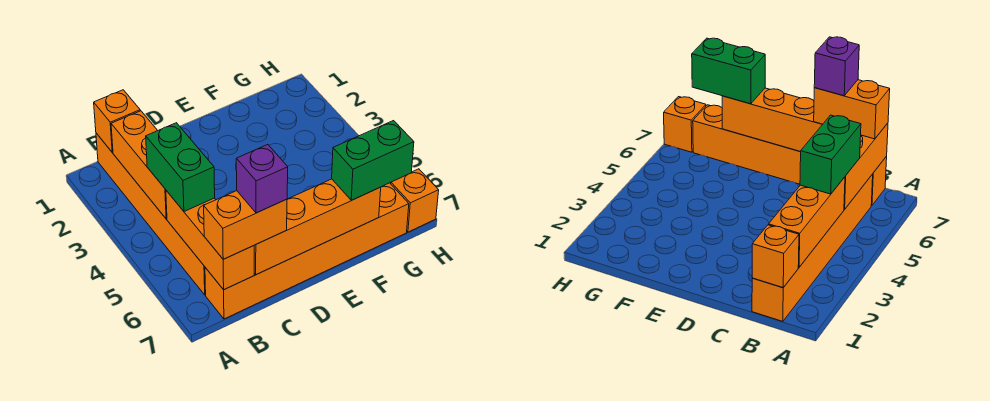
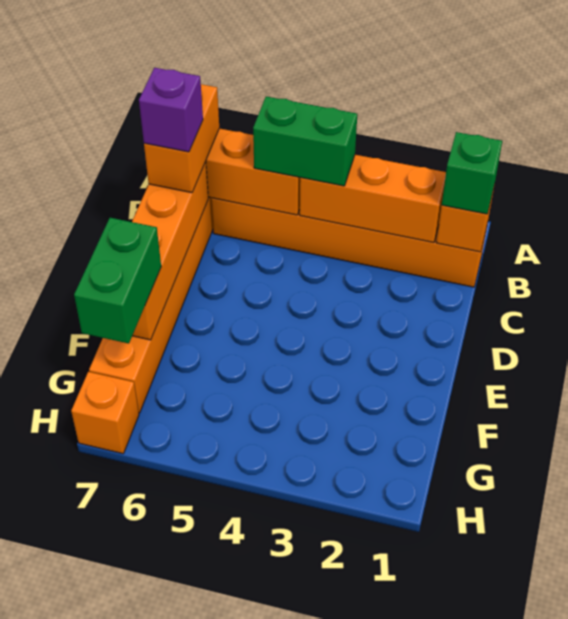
none -> green brick B1 level 3

